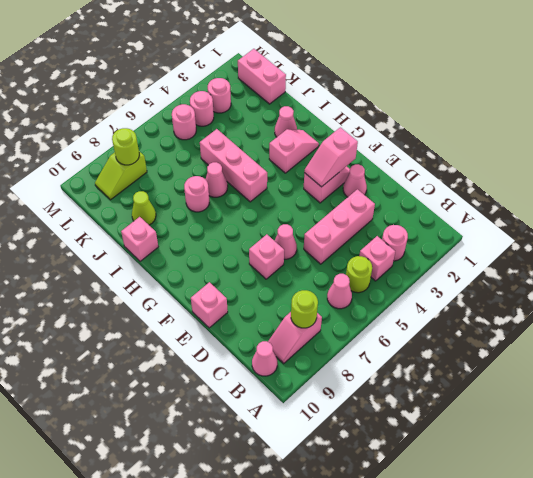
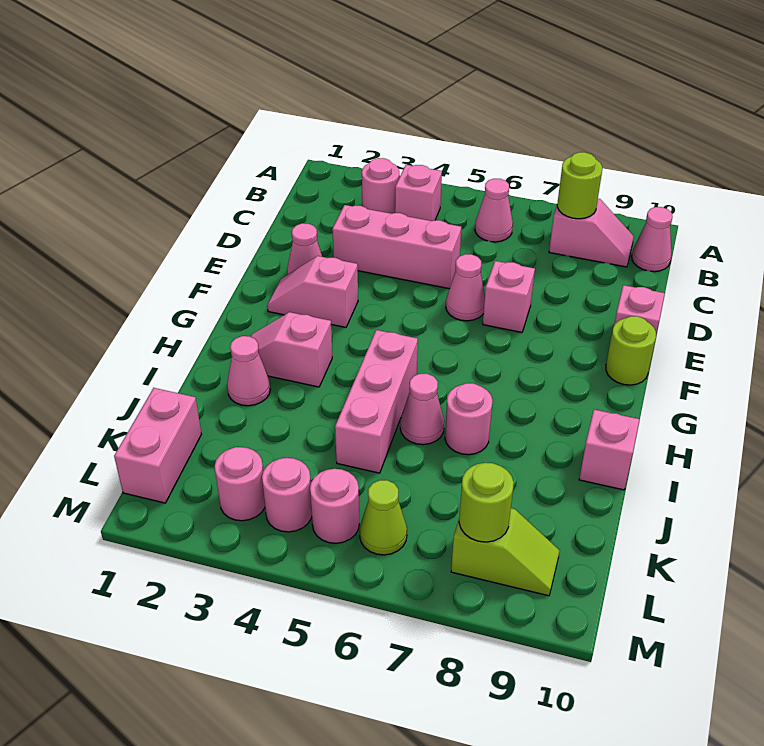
lime round brick B5 level 1 -> lime round brick F10 level 1
pink slope F2:F3 level 2 top 2 -> none
lime cone J9 level 1 -> lime cone L6 level 1

